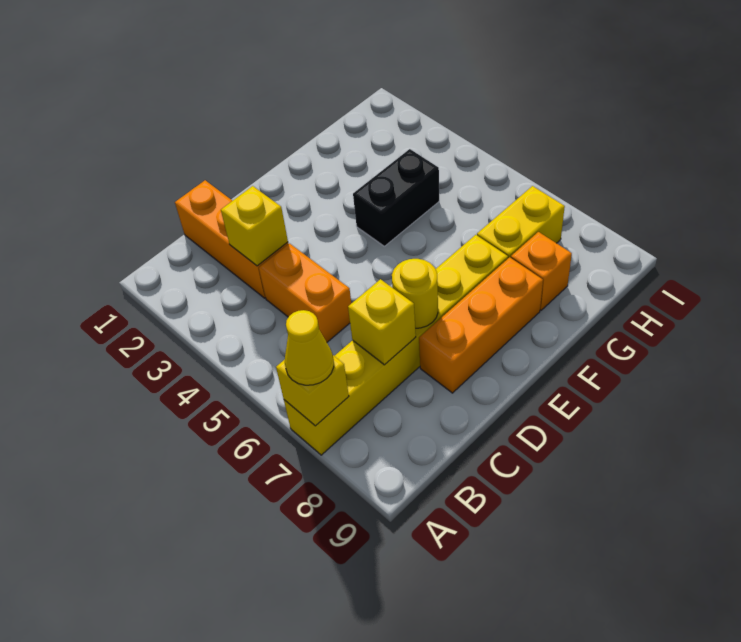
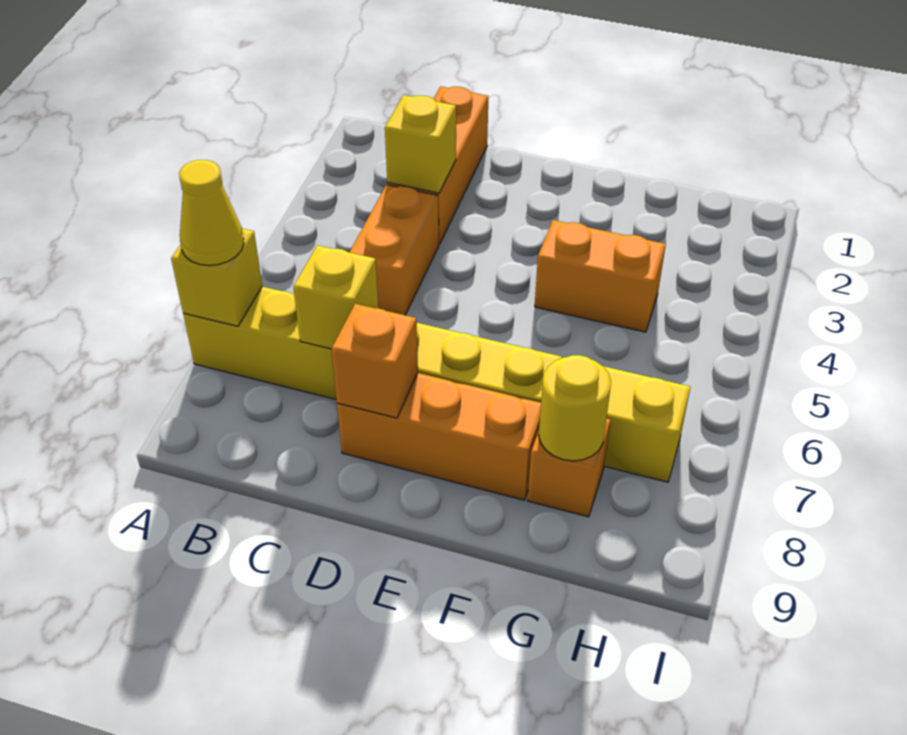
yellow round brick D7 level 2 -> yellow round brick G8 level 2
none -> orange brick D8 level 2
black brick F4:G4 level 1 -> orange brick F4:G4 level 1

